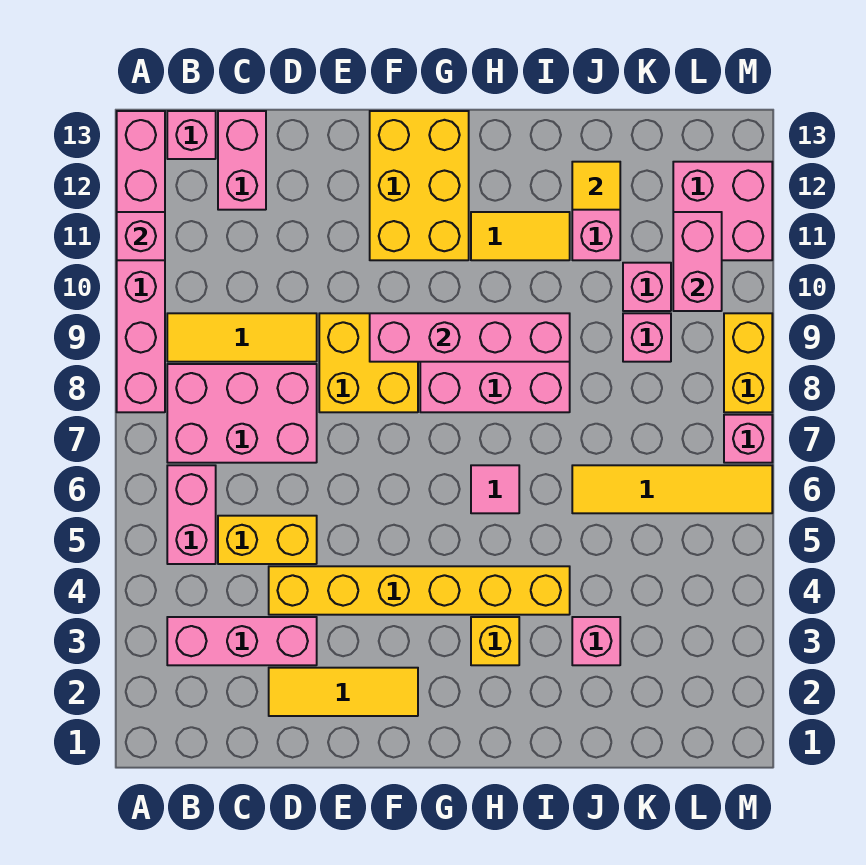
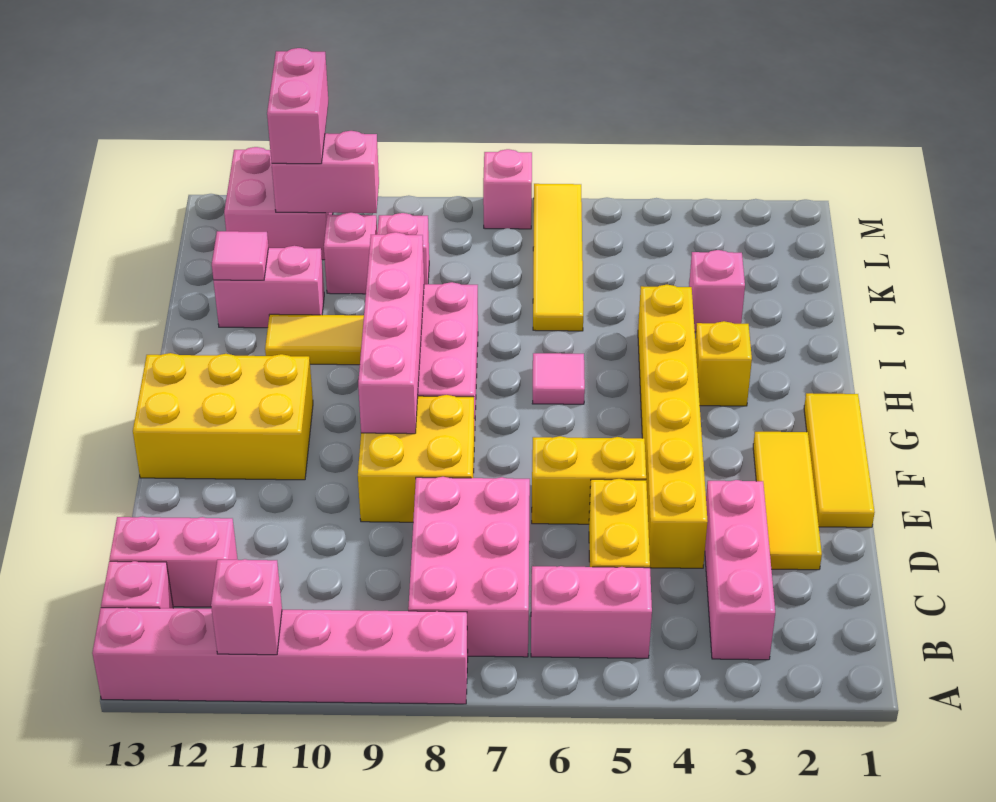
yellow tile B9:D9 level 1 -> yellow tile E1:G1 level 1
yellow tile H11:I11 level 1 -> yellow tile I10:I11 level 1
yellow tile J12 level 2 -> pink tile J12 level 2
none -> pink brick L11:M11 level 3
yellow brick M8:M9 level 1 -> yellow brick E5:E6 level 1

